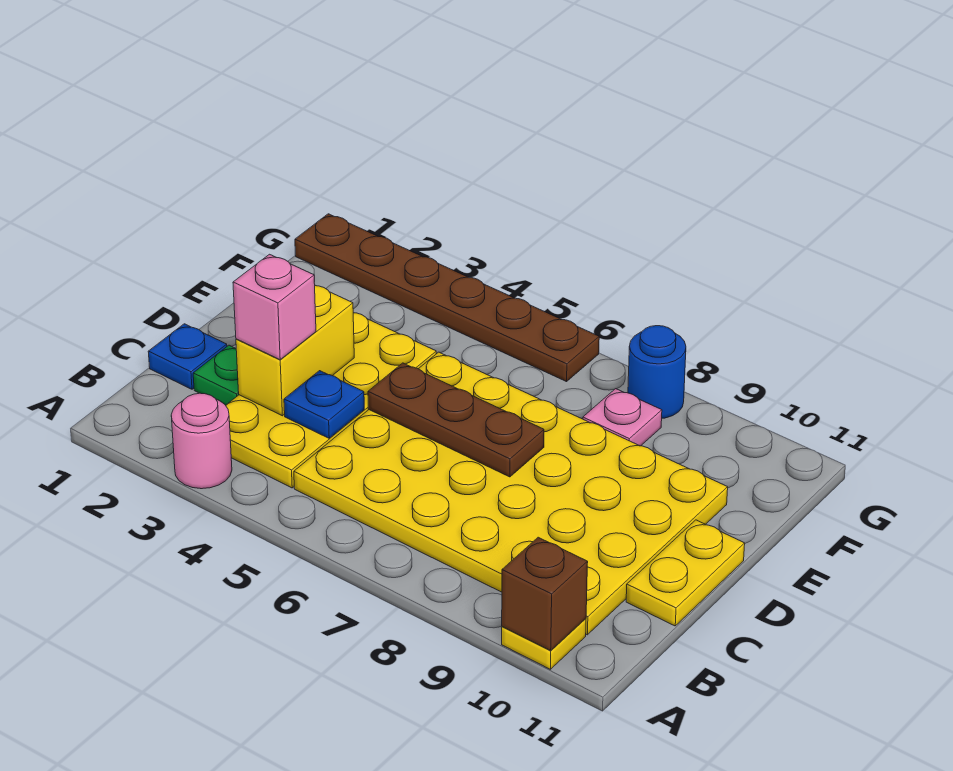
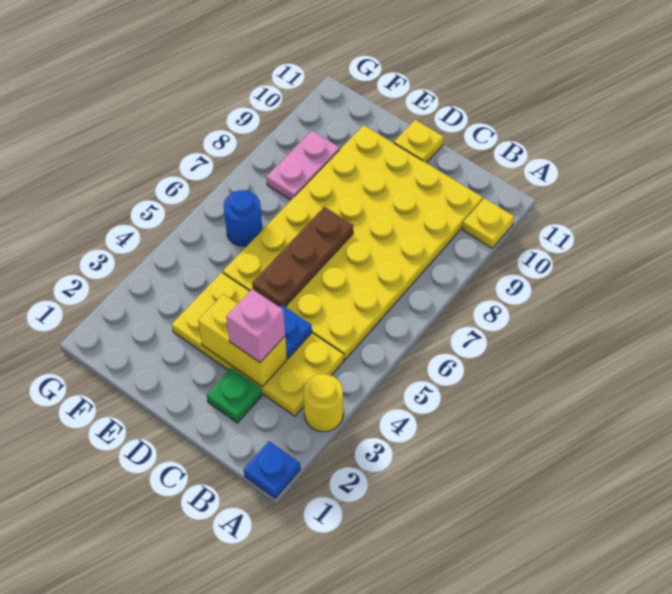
pink round brick A3 level 1 -> yellow round brick A3 level 1
brown brick A10 level 2 -> none
blue plate C1 level 1 -> blue plate A1 level 1
yellow plate C11:D11 level 1 -> yellow plate D11 level 1
pink plate F8 level 1 -> pink plate F8:F9 level 1
brown plate G1:G6 level 1 -> none
blue round brick G8 level 1 -> blue round brick F6 level 1

